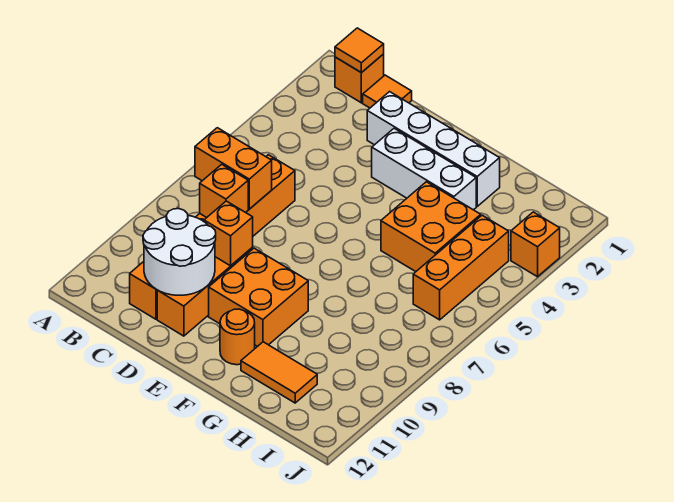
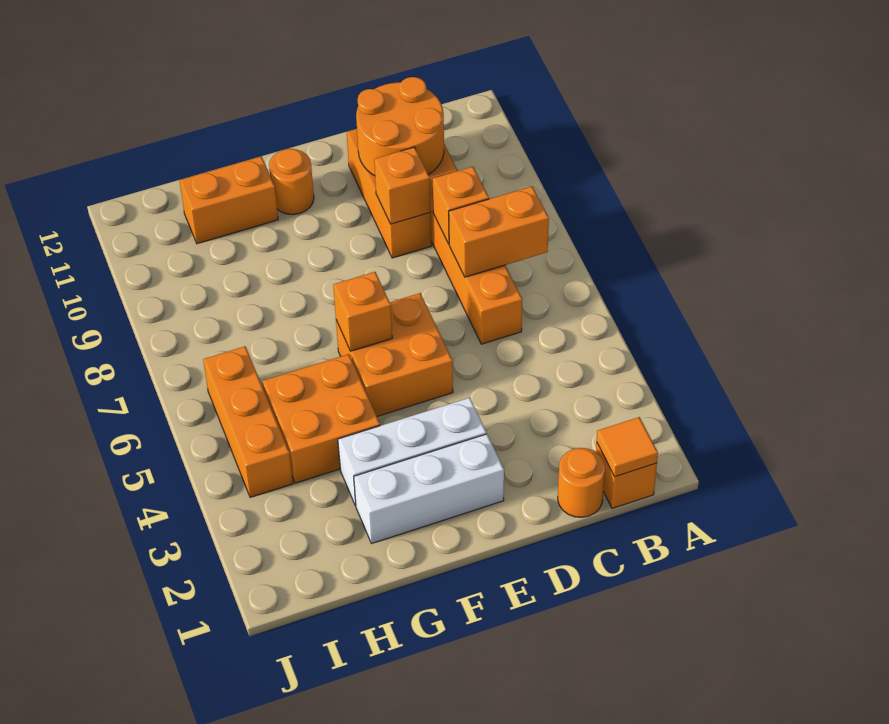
orange tile C1 level 1 -> orange round brick C1 level 1
white round brick C10:D11 level 2 -> orange round brick C10:D11 level 2
white brick D2:G2 level 1 -> white brick E2:G2 level 1
orange brick E9:F10 level 1 -> orange brick E5:F6 level 1
orange tile G11:H11 level 1 -> orange brick G11:H11 level 1
orange brick J3 level 1 -> orange brick F6 level 2

